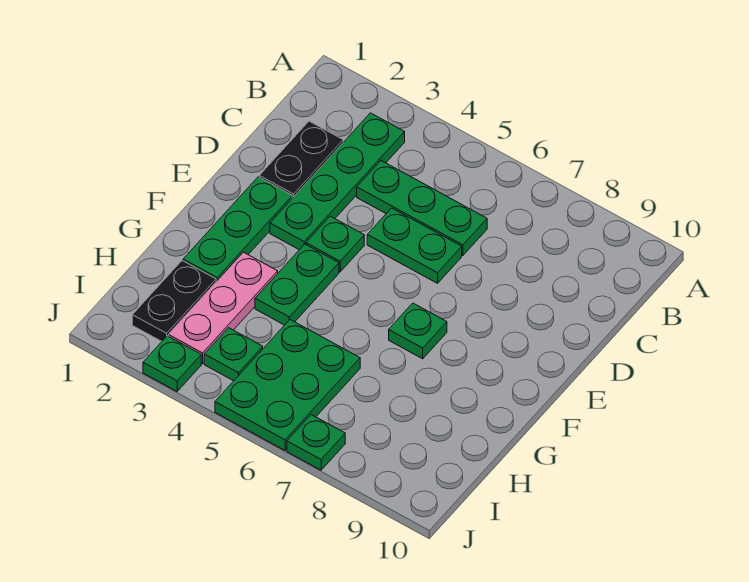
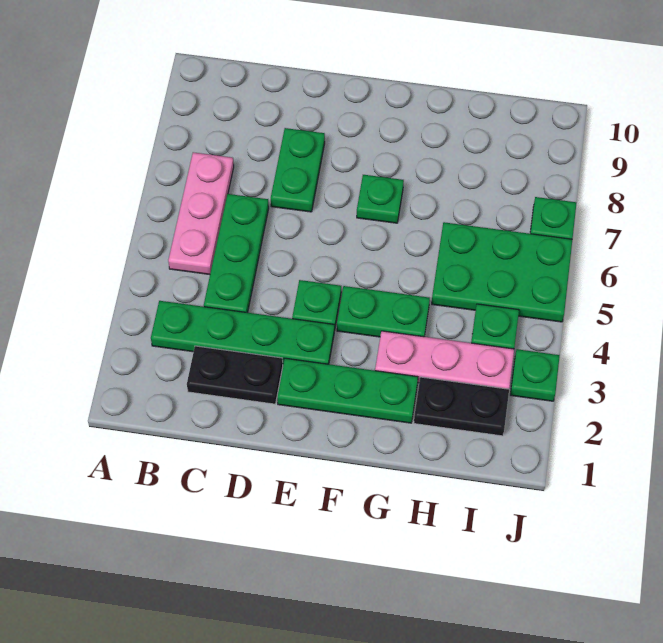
none -> pink plate B5:B7 level 1
green plate D5:D6 level 1 -> green plate D7:D8 level 1

